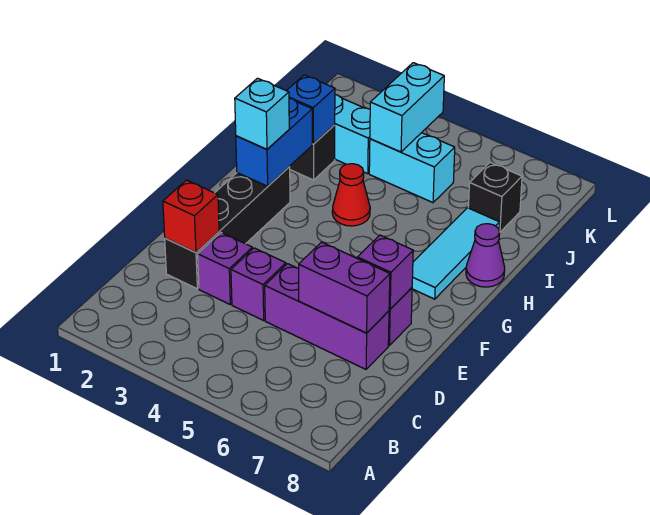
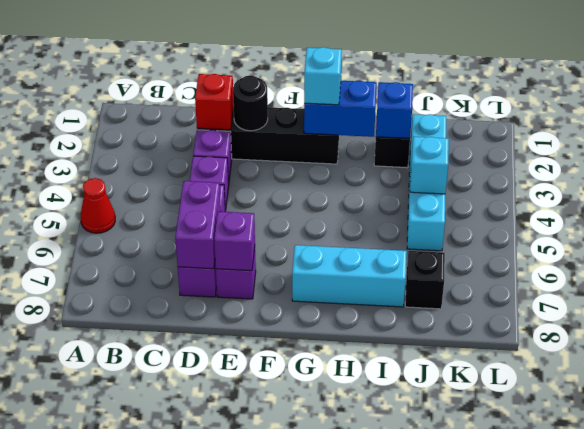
none -> black round brick E2 level 2
cyan tile G7:I7 level 1 -> cyan brick G7:I7 level 1
red cone H4 level 1 -> red cone A5 level 1
purple cone H8 level 1 -> none
cyan brick J4:K4 level 2 -> cyan brick J4 level 2

